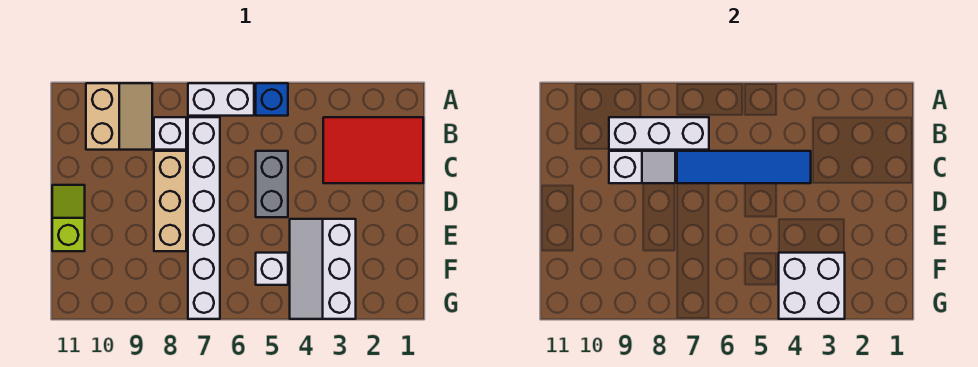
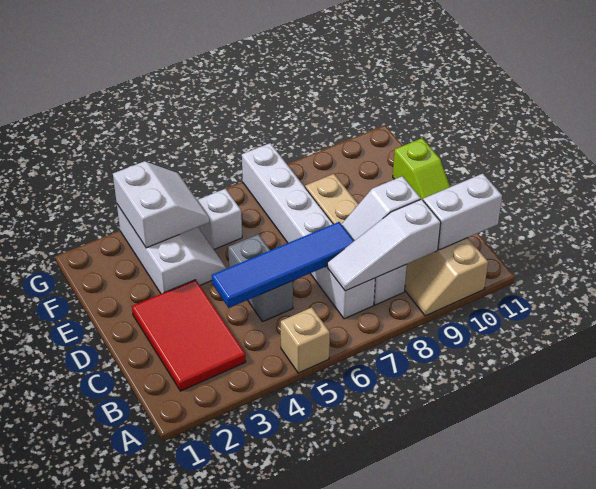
blue brick A5 level 1 -> tan brick A5 level 1
white brick A6:A7 level 1 -> white brick B10:B11 level 2
red tile B1:C3 level 1 -> red tile B2:D3 level 1
white brick B7:B9 level 2 -> white slope B7:B9 level 2 top 9
white brick F3:G4 level 2 -> white slope F3:G4 level 2 top 3

